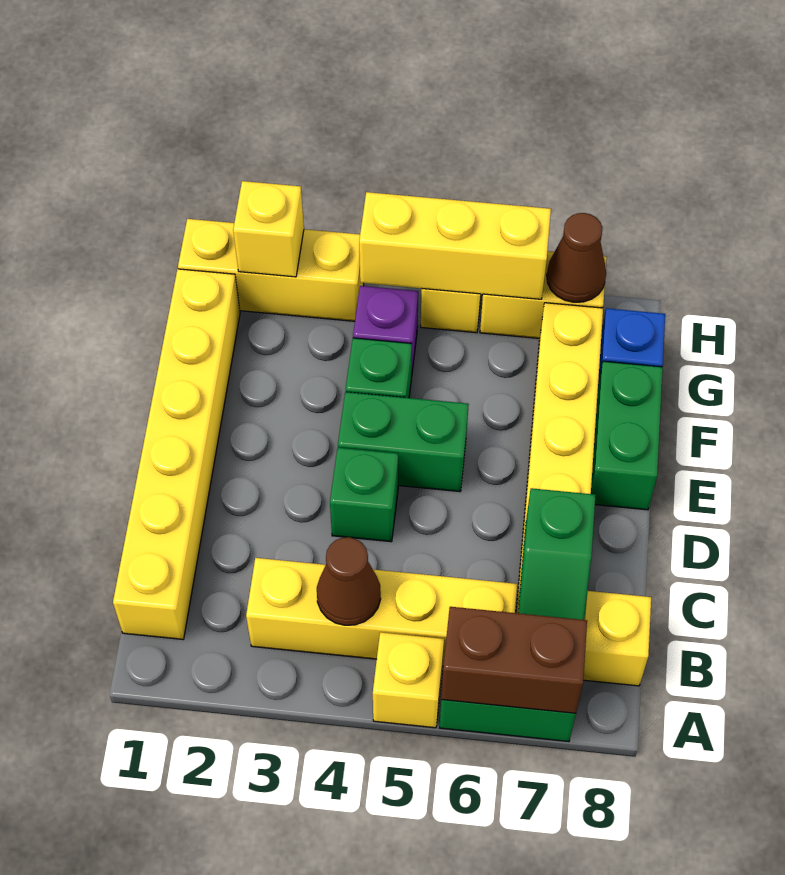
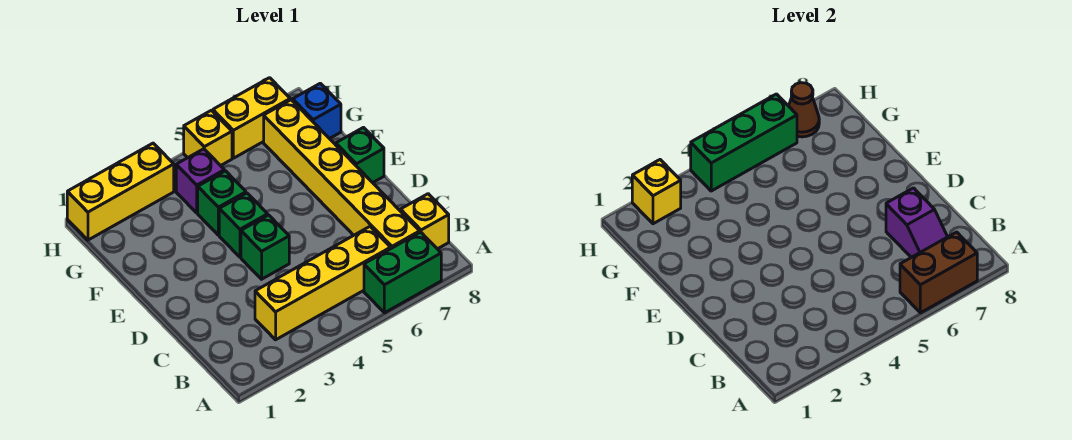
yellow brick A5 level 1 -> none
yellow brick B1:G1 level 1 -> none
brown cone B4 level 2 -> none
green slope B7:C7 level 2 top C -> purple slope B7:C7 level 2 top C
green brick E4:E5 level 1 -> green brick E4 level 1
green brick E8:F8 level 1 -> green brick E8 level 1
yellow brick H4:H6 level 2 -> green brick H4:H6 level 2

